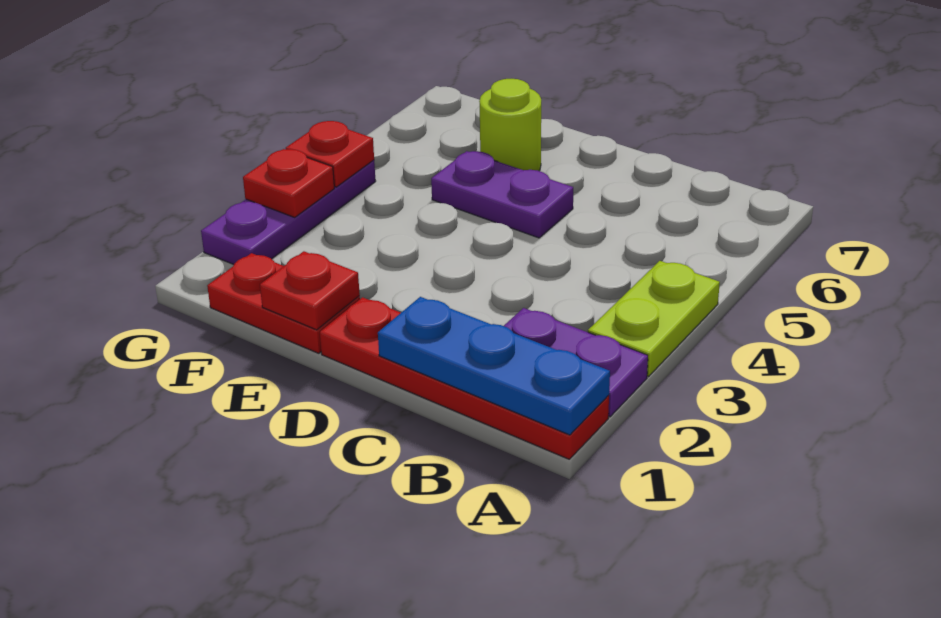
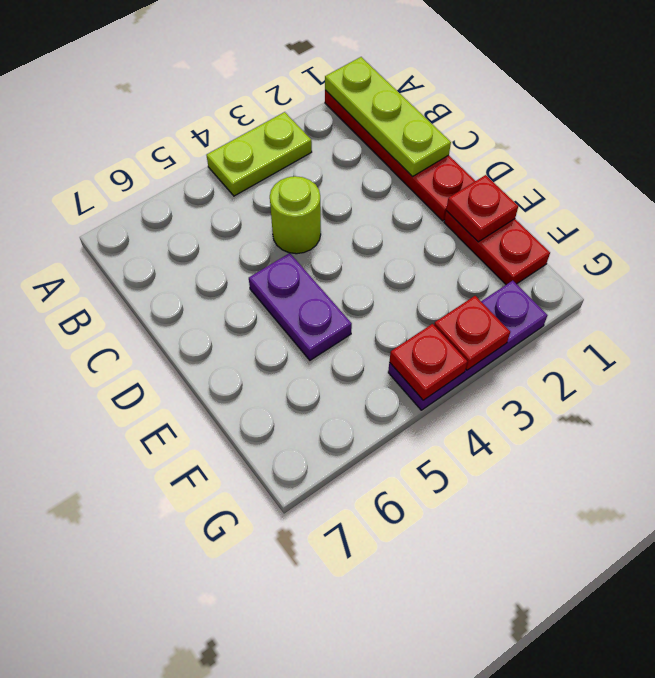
blue plate A1:C1 level 2 -> lime plate A1:C1 level 2
purple plate A2:B2 level 1 -> none
lime round brick E6 level 1 -> lime round brick C4 level 1

